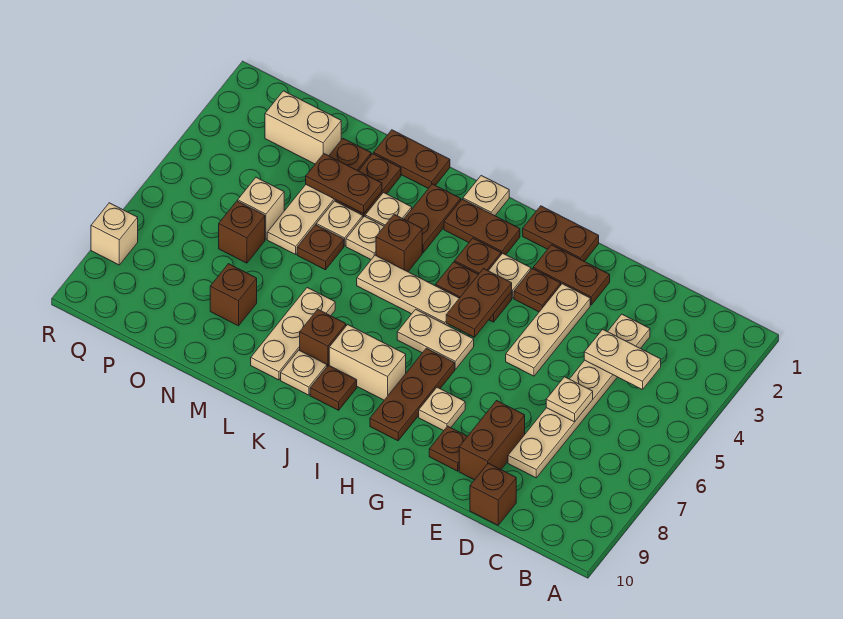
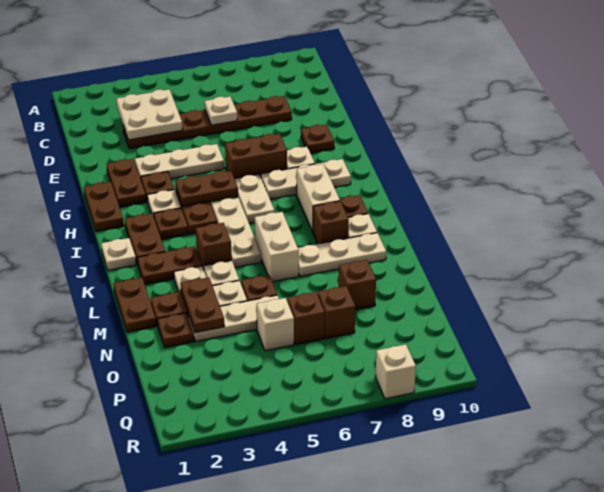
tan plate C4:D4 level 2 -> tan plate C3:D4 level 2
tan plate D3:D8 level 1 -> brown plate D3:D8 level 1
brown brick D10 level 1 -> brown brick O7 level 1
brown brick E8:E9 level 1 -> brown brick G6:G7 level 1
brown plate H7:H9 level 1 -> tan plate H7:H9 level 1
tan brick O2:P2 level 1 -> tan brick K6:L6 level 1

